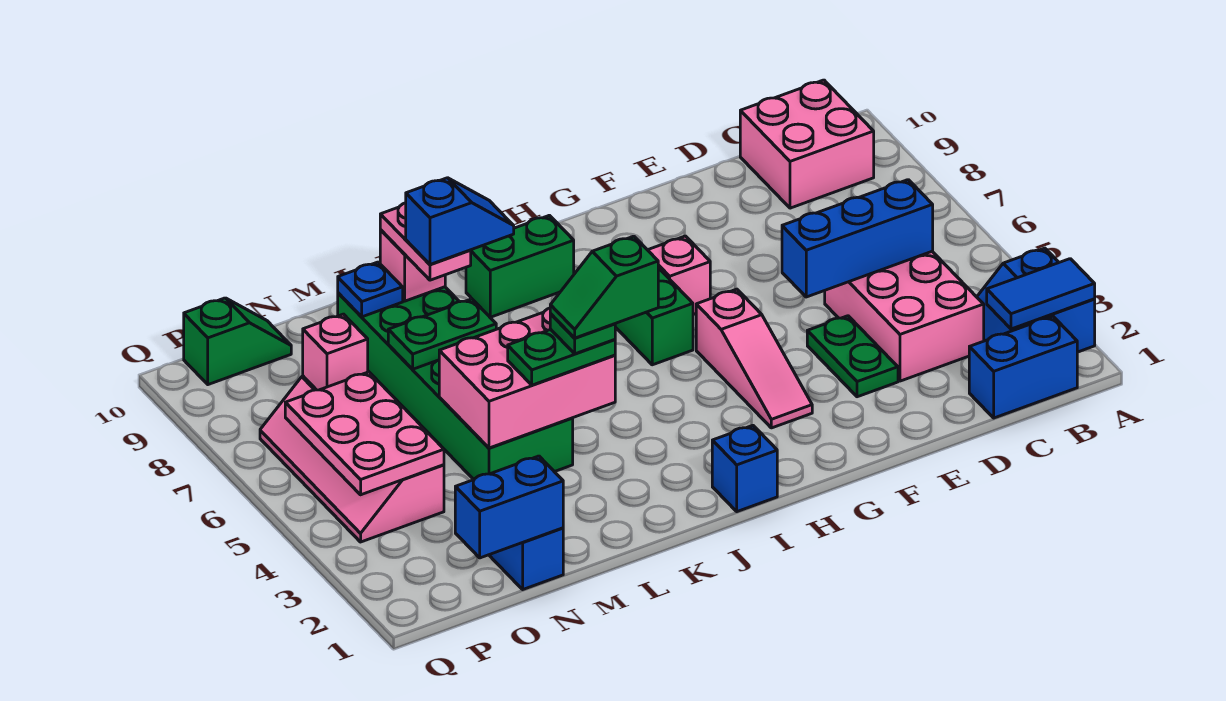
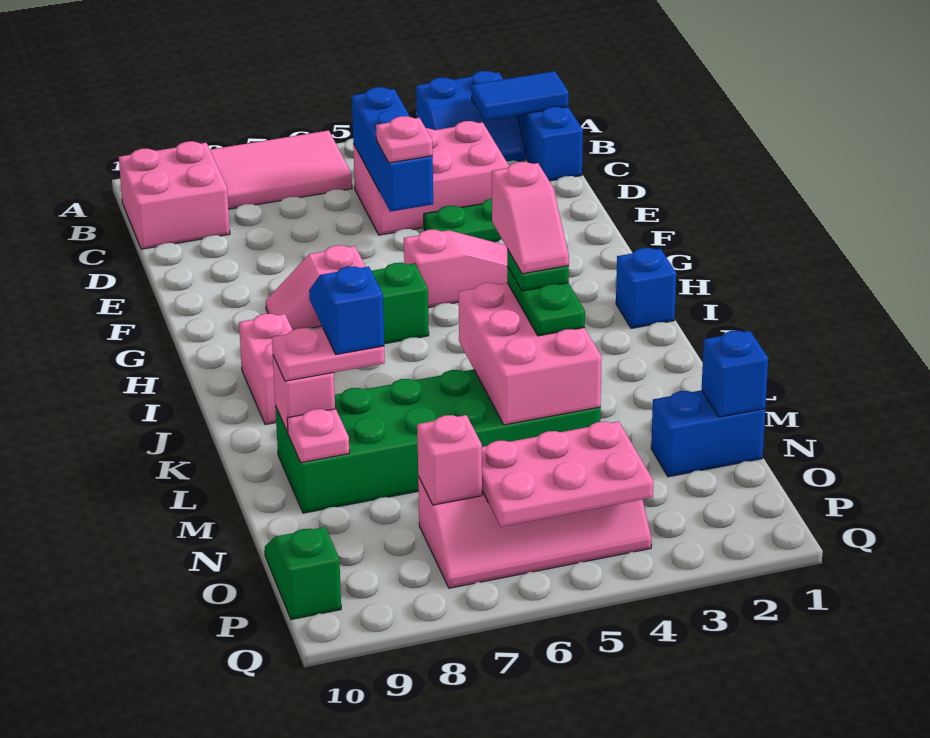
blue tile A2:B2 level 2 -> blue tile B1:B2 level 2
none -> pink tile A6:B8 level 1
none -> pink plate E5 level 3
green brick I9:J9 level 1 -> pink brick I9:J9 level 1
green slope J4:K4 level 5 top J -> pink slope J4:K4 level 5 top J
green plate L7:M7 level 2 -> none
blue plate M9 level 2 -> pink plate M9 level 2
blue brick N1:O1 level 2 -> blue brick N1 level 2

